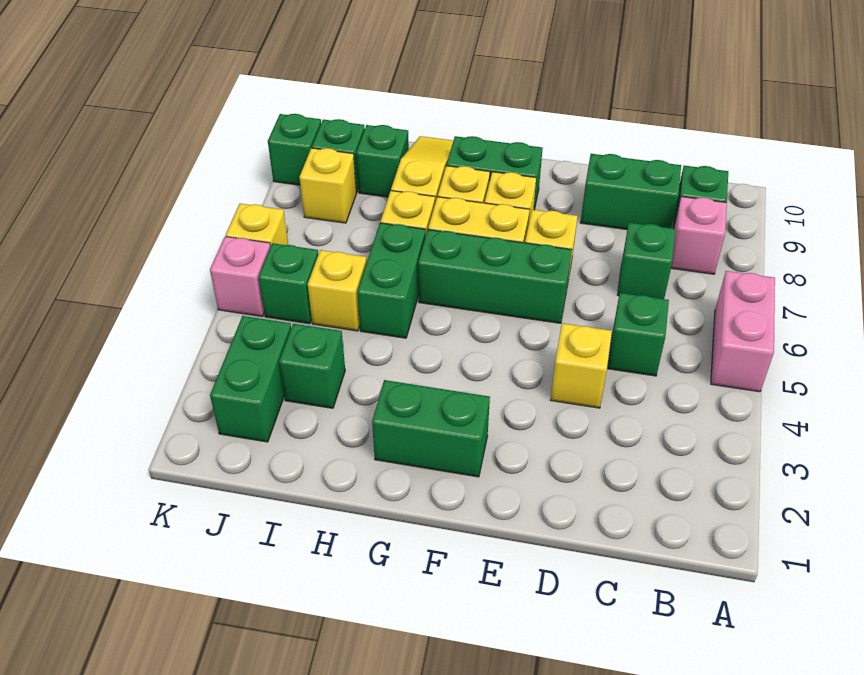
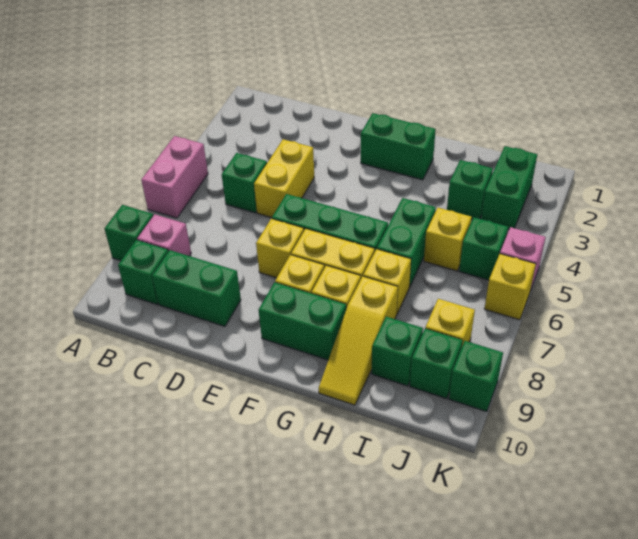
green brick C7 level 1 -> green brick A8 level 1
yellow brick D4 level 1 -> yellow brick D4:D5 level 1

